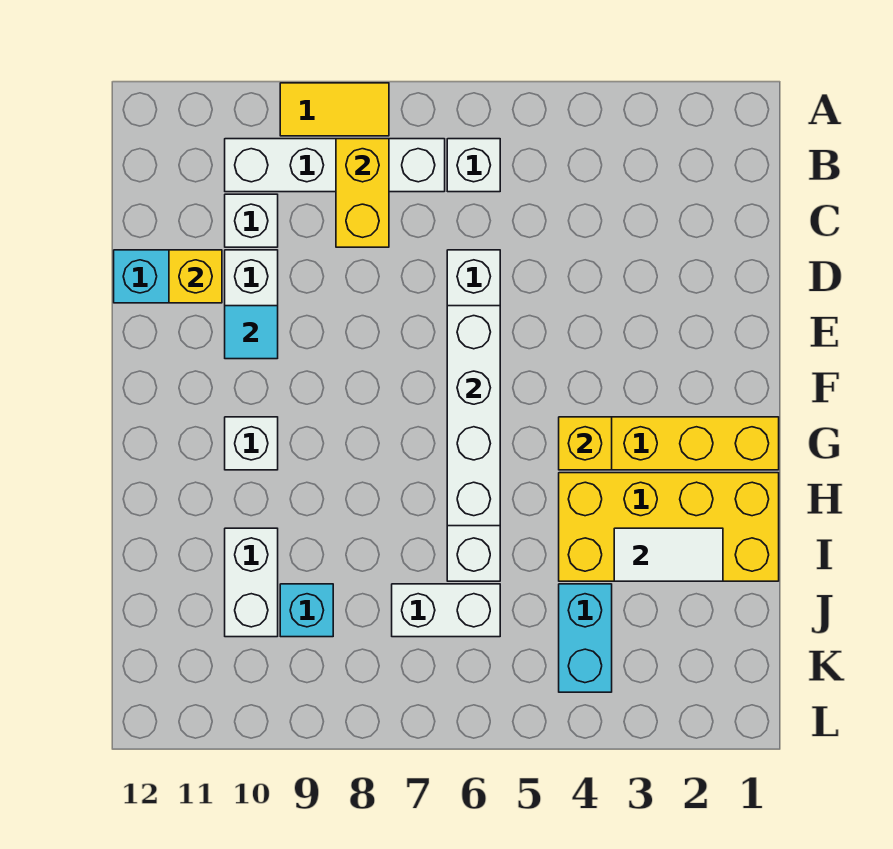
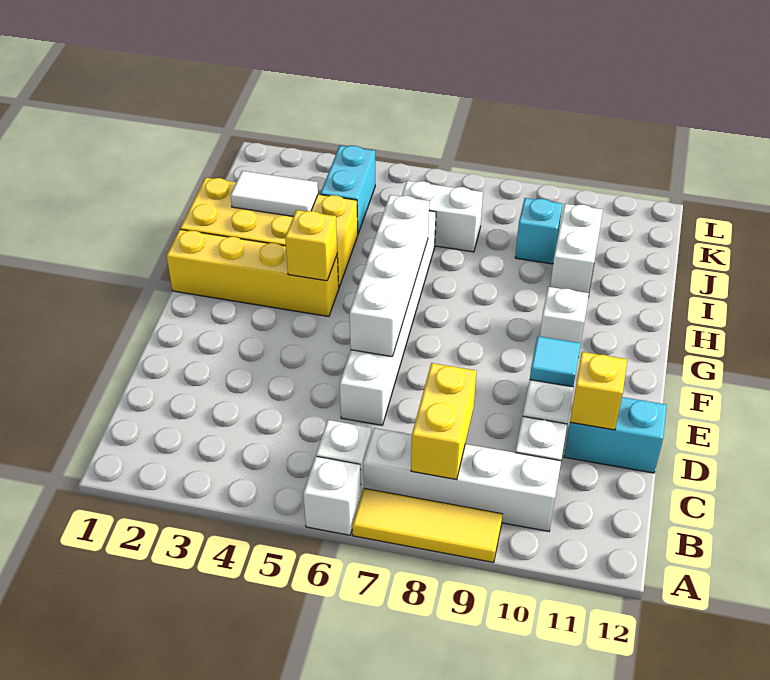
none -> white brick A6 level 1
yellow tile A8:A9 level 1 -> yellow tile A7:A9 level 1

